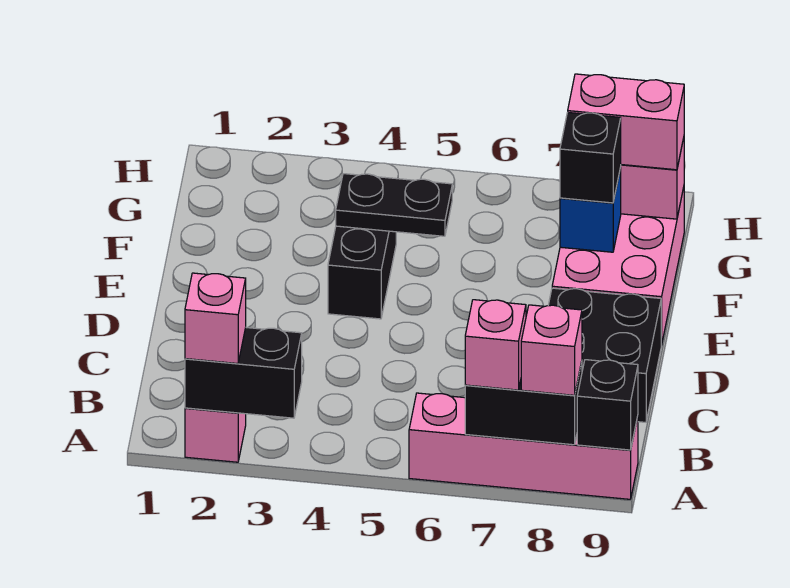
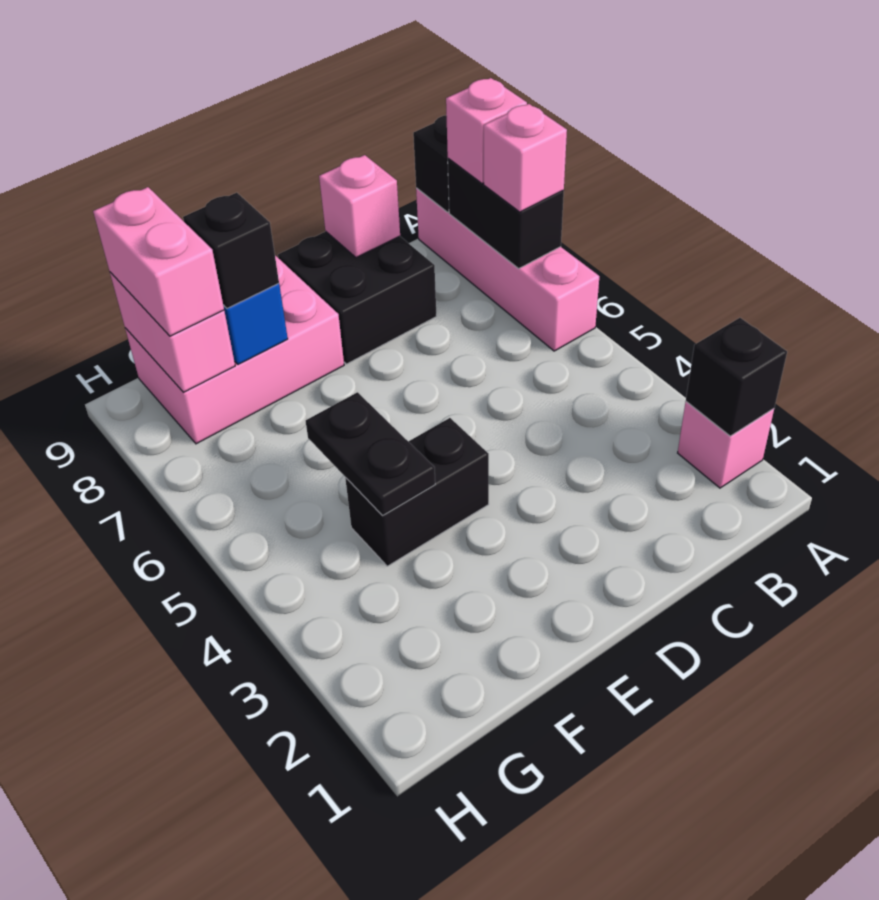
black brick A2:A3 level 2 -> black brick A2 level 2
pink brick A2 level 3 -> pink brick C9 level 2

